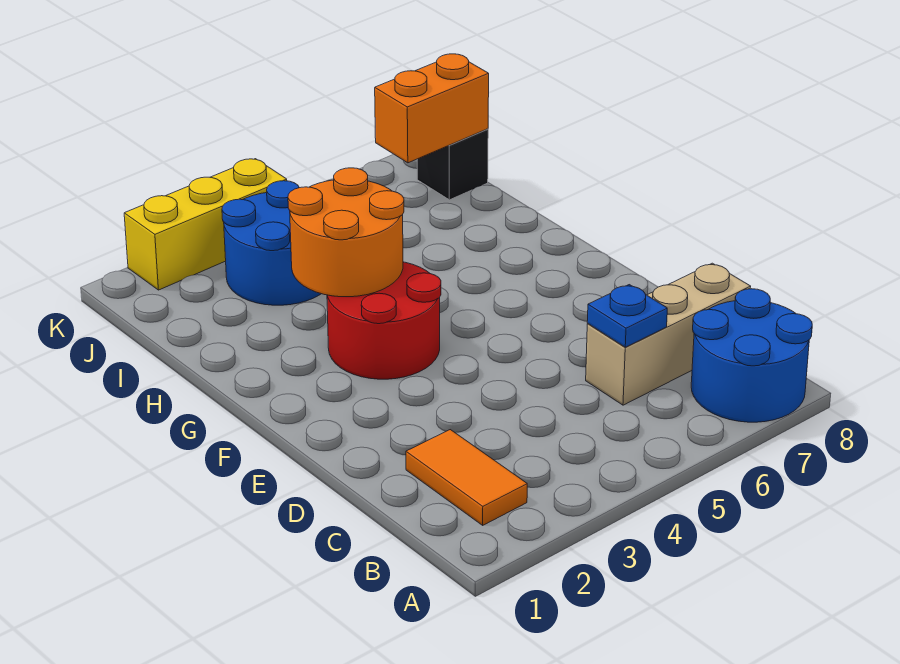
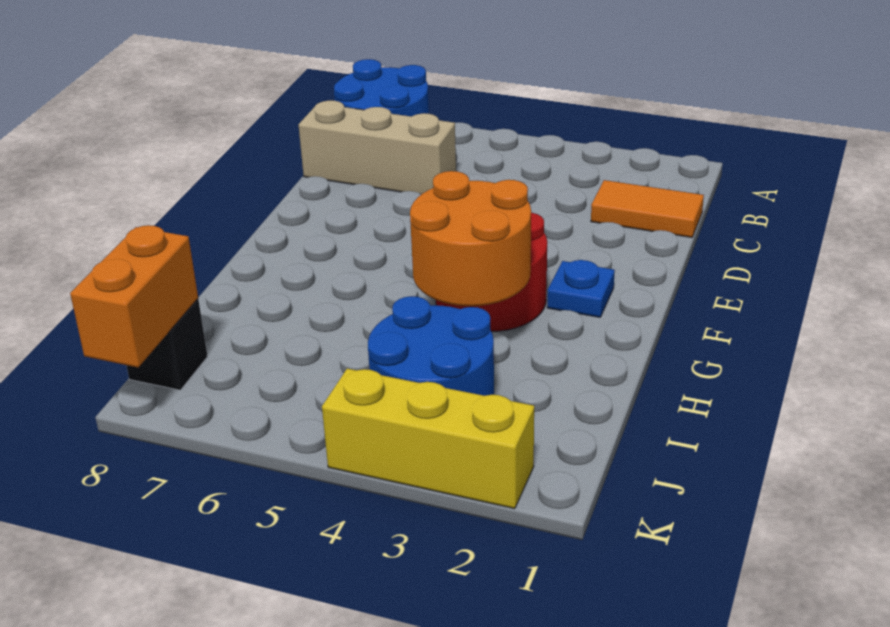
orange tile B2:C2 level 1 -> orange tile C1:C2 level 1
blue plate C6 level 2 -> blue plate F2 level 1
orange brick J7:J8 level 2 -> orange brick J8:K8 level 2

